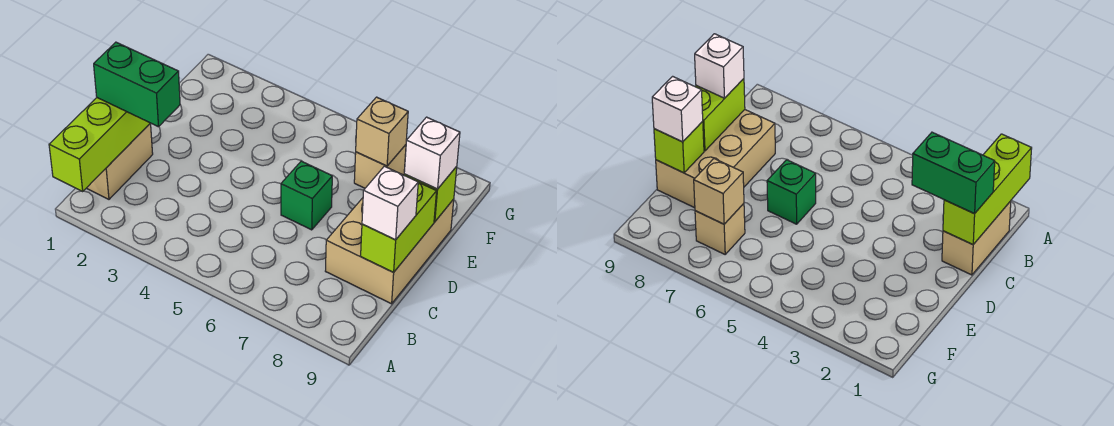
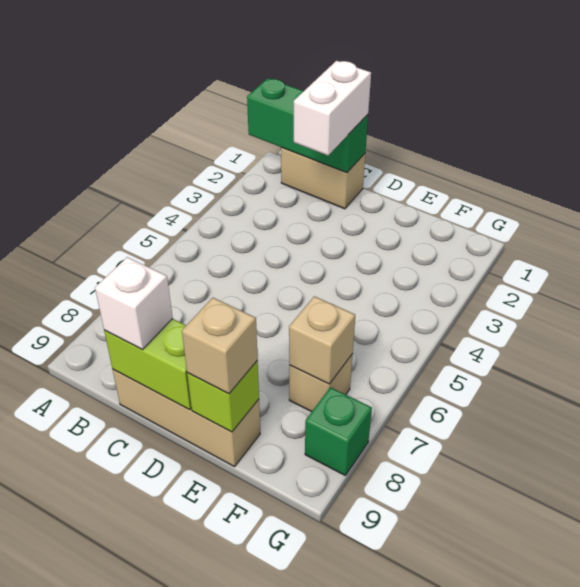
lime brick A1:C1 level 2 -> green brick A1:C1 level 2
green brick C1:C2 level 3 -> white brick C1:C2 level 3
tan brick C8:E9 level 1 -> tan brick C9:E9 level 1
green brick D6 level 1 -> green brick G8 level 1
white brick E9 level 3 -> tan brick E9 level 3

